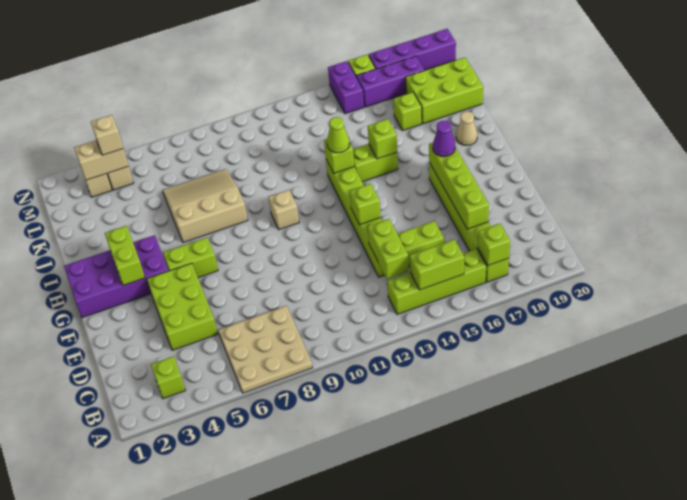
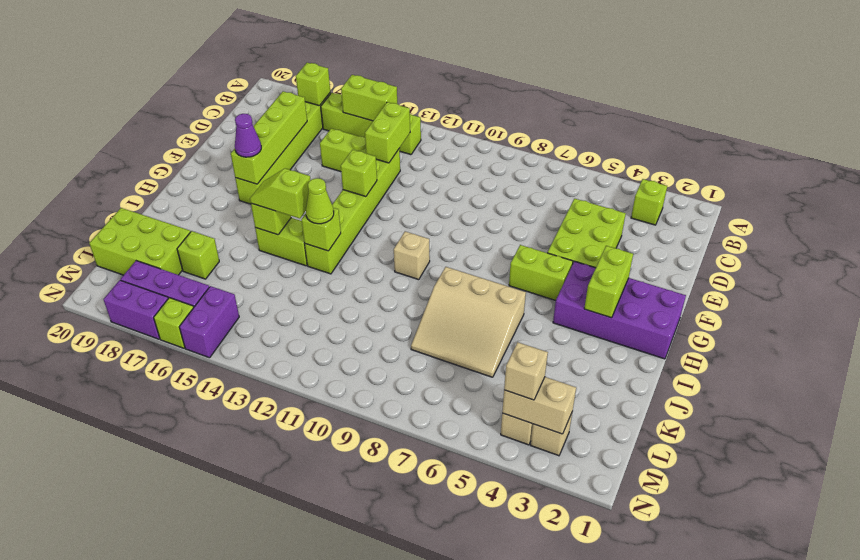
tan plate A6:C8 level 1 -> none
none -> lime slope I14:I15 level 3 top 14
tan cone I19 level 1 -> none
purple brick N17:N20 level 1 -> purple brick N17:N18 level 1

